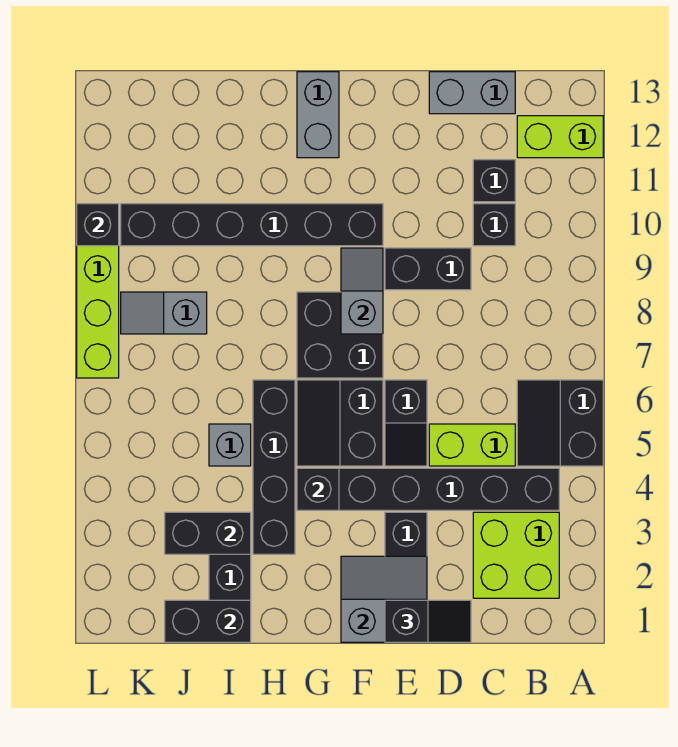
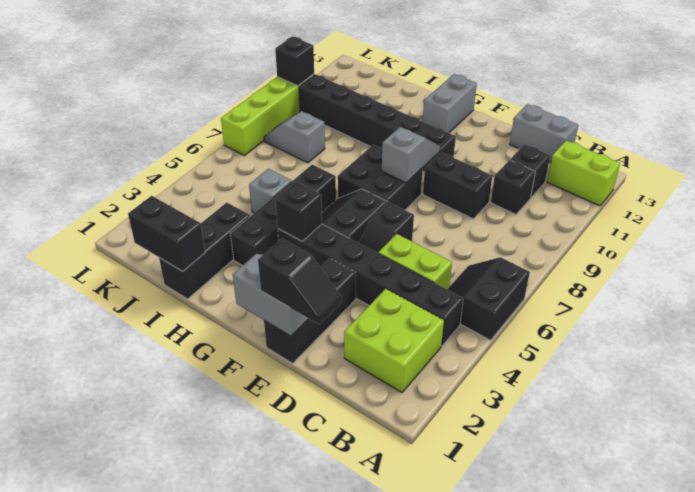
black brick I3:J3 level 2 -> none

